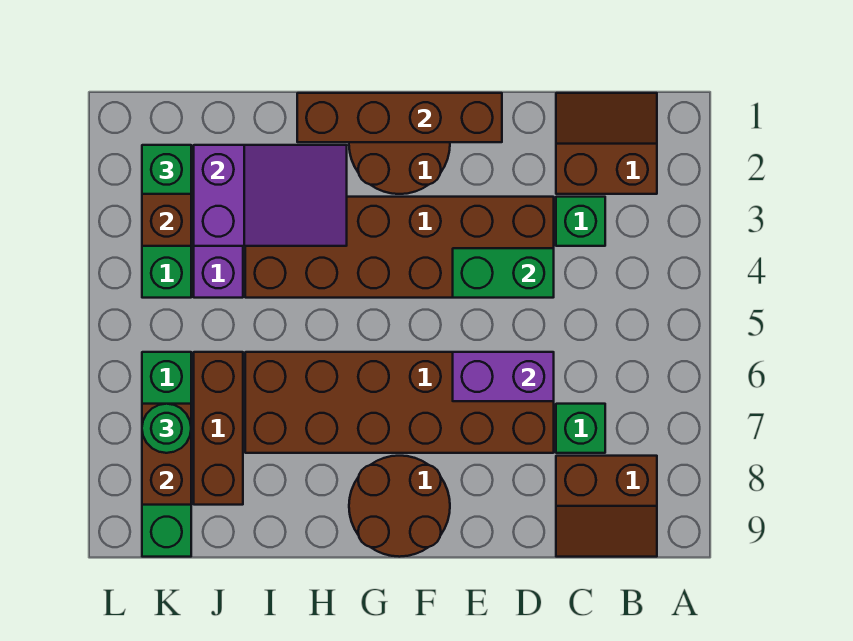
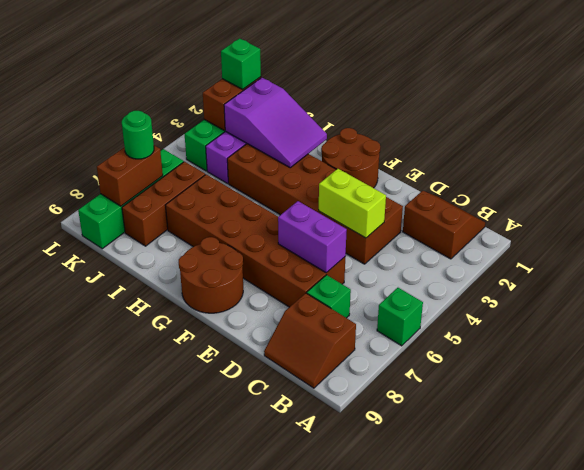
green brick C3 level 1 -> green brick A6 level 1
green brick D4:E4 level 2 -> lime brick D4:E4 level 2
brown brick E1:H1 level 2 -> none

